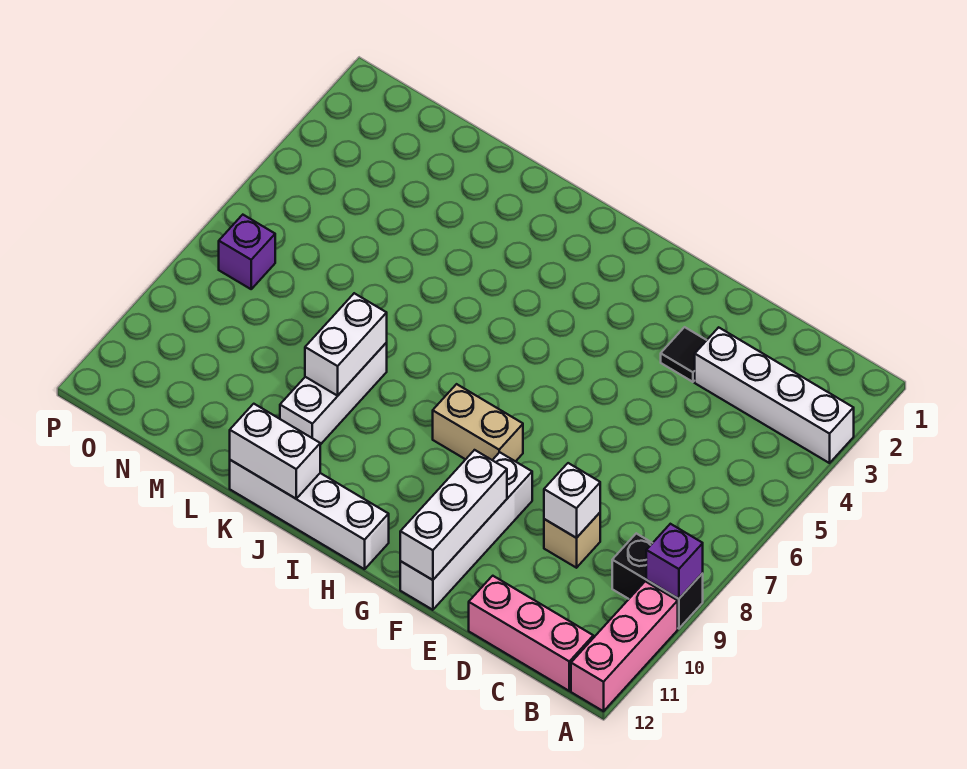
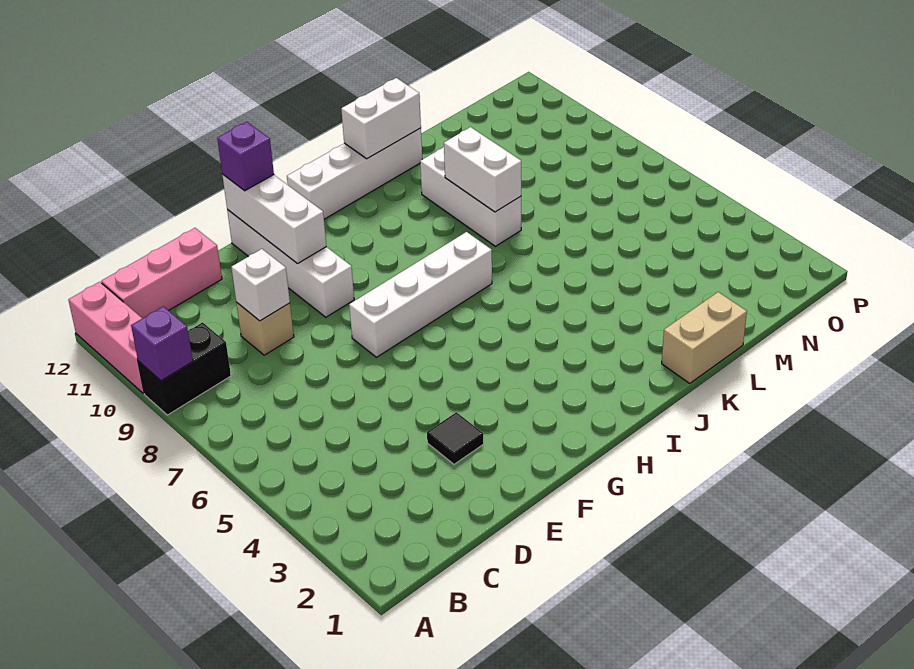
white brick A3:D3 level 1 -> white brick F7:I7 level 1
tan brick G8:H8 level 1 -> tan brick K1:L1 level 1
purple brick O7 level 1 -> purple brick F12 level 3

